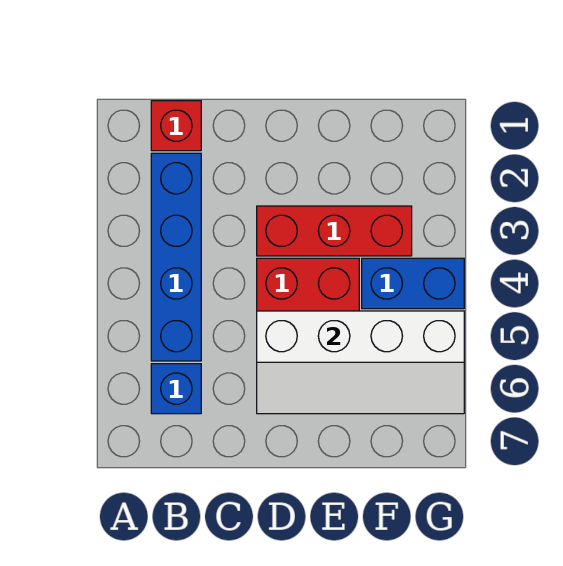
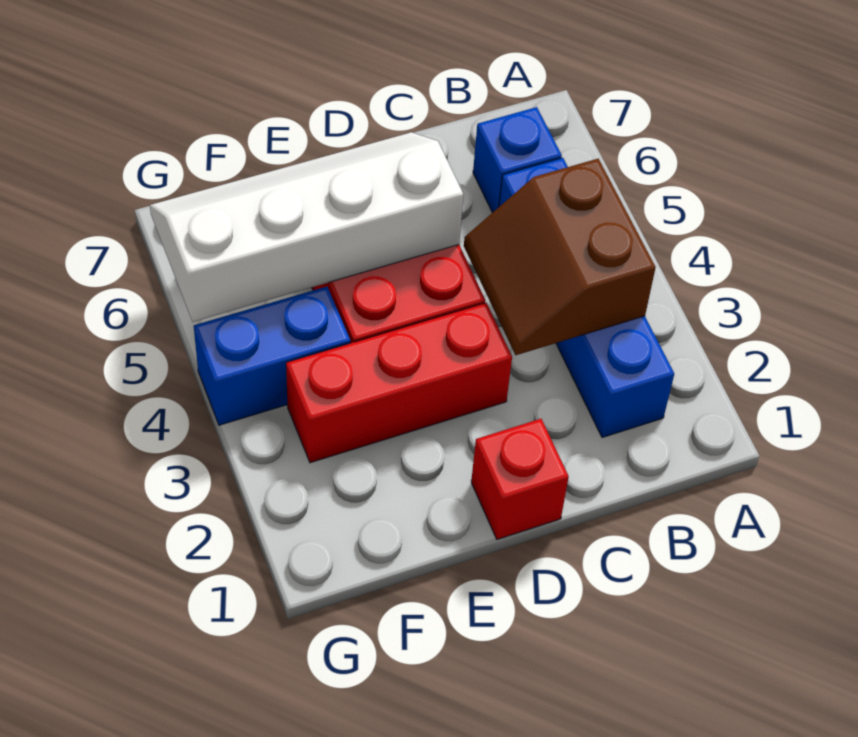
red brick B1 level 1 -> red brick D1 level 1
none -> brown slope B3:C4 level 2 top B

